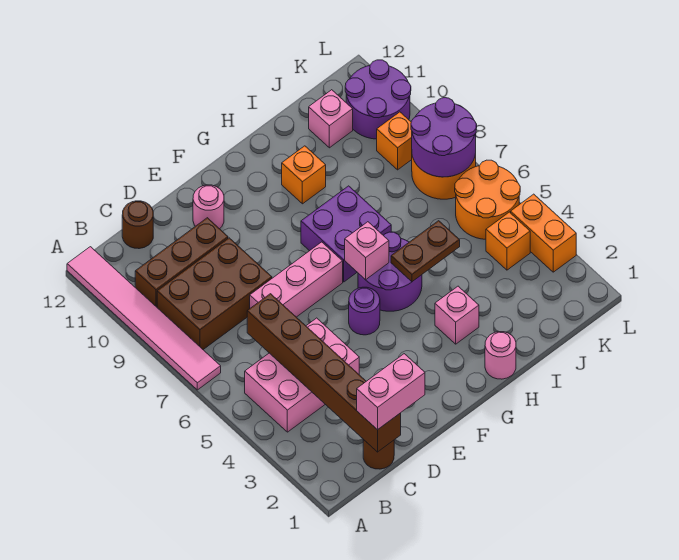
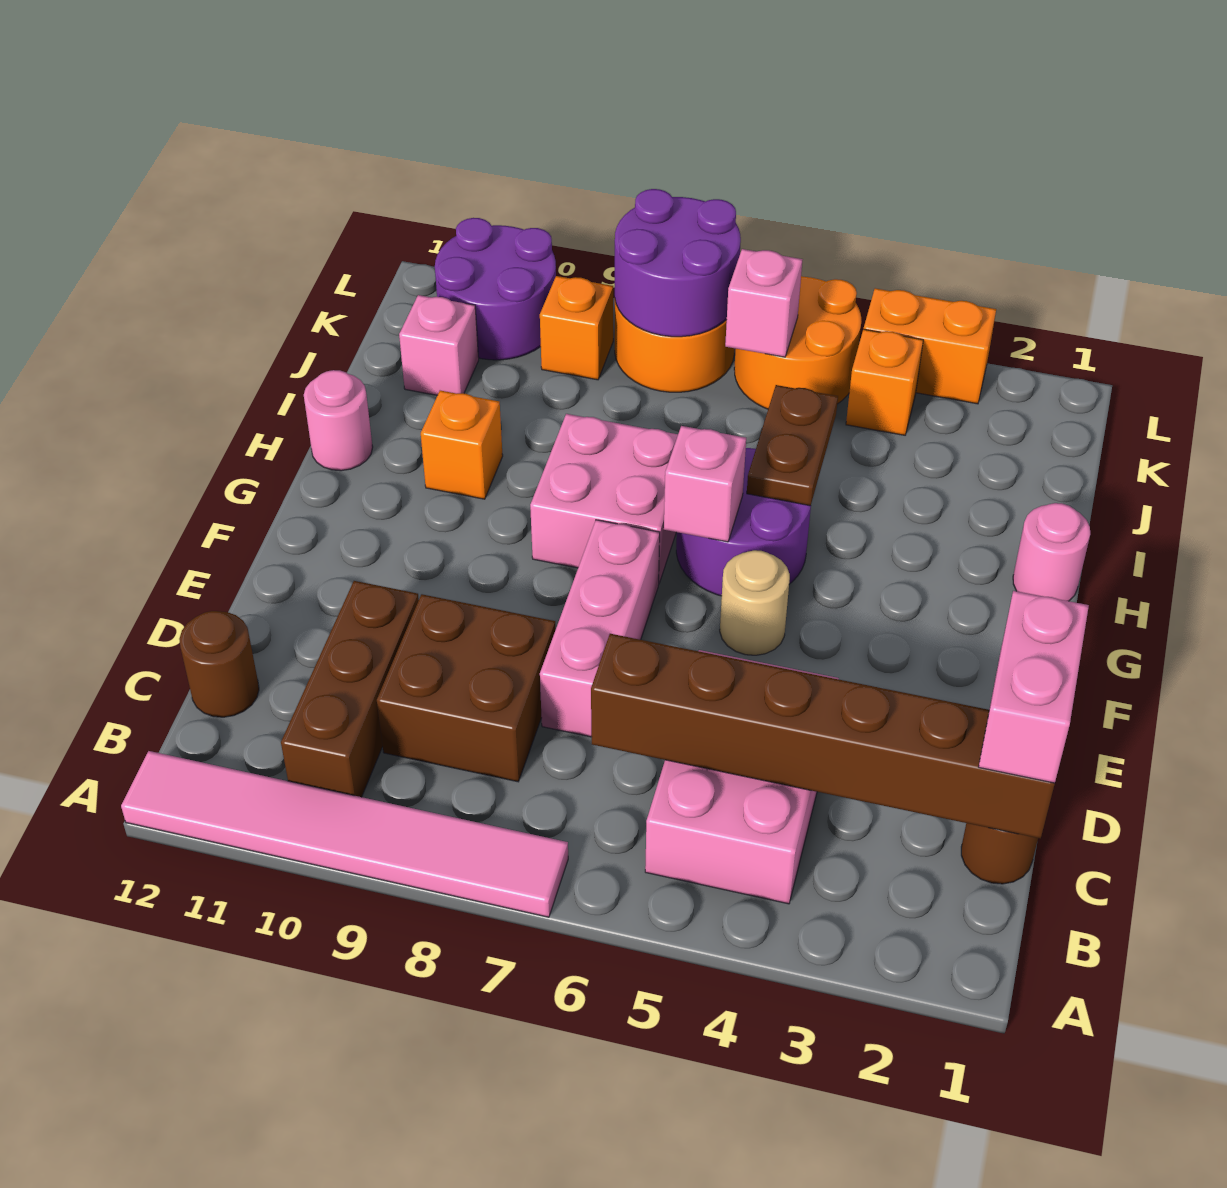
brown brick B8:D9 level 1 -> brown brick C8:D9 level 1
pink round brick E11 level 1 -> pink round brick H12 level 1
purple round brick F5 level 1 -> tan round brick F5 level 1
purple brick G7:H8 level 1 -> pink brick G7:H8 level 1
pink brick H3 level 1 -> pink brick K6 level 2

